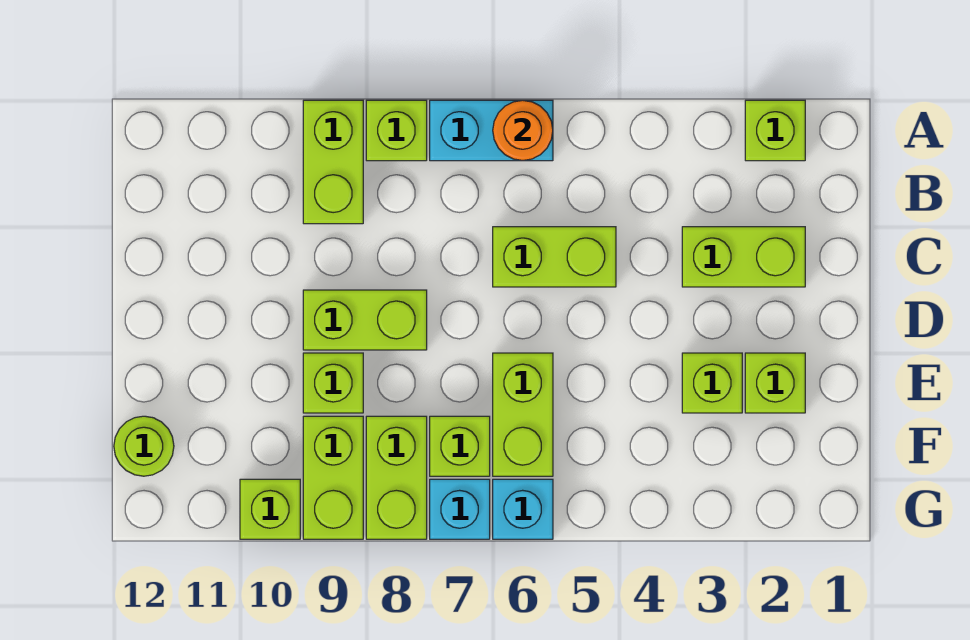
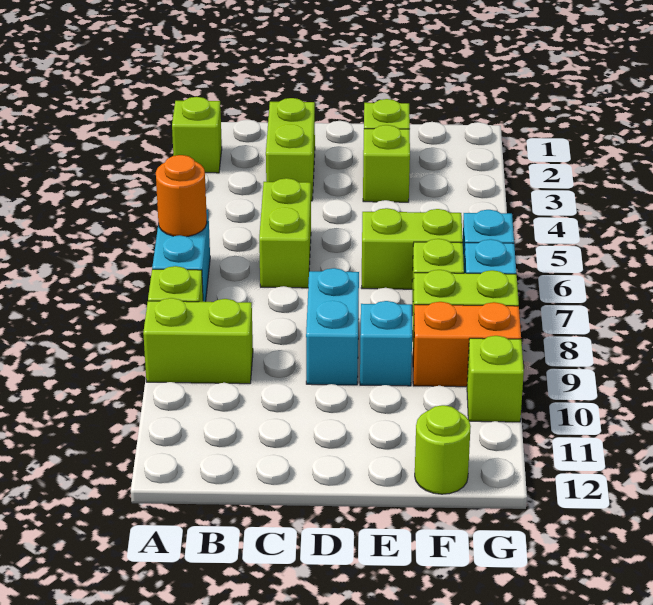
lime brick D8:D9 level 1 -> cyan brick D8:D9 level 1
lime brick E9 level 1 -> cyan brick E9 level 1
lime brick F9:G9 level 1 -> orange brick F9:G9 level 1

